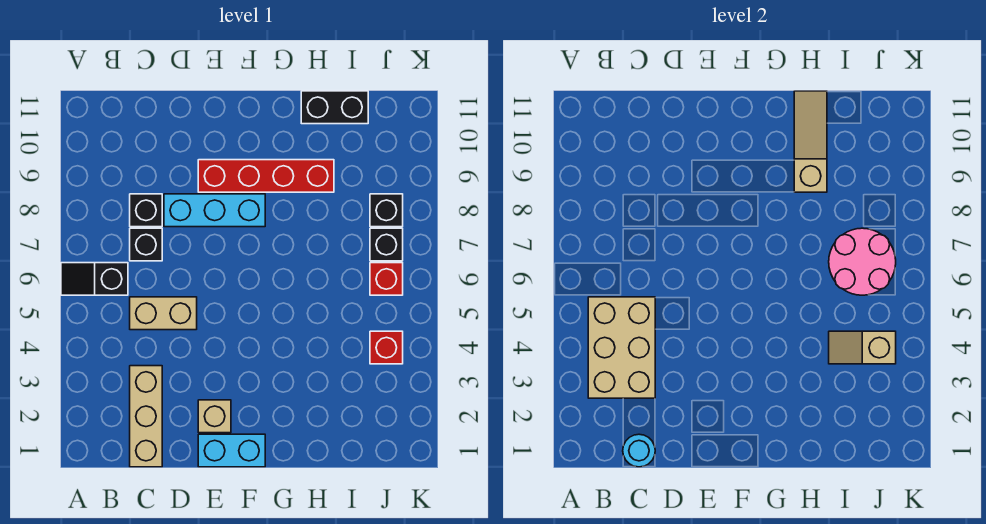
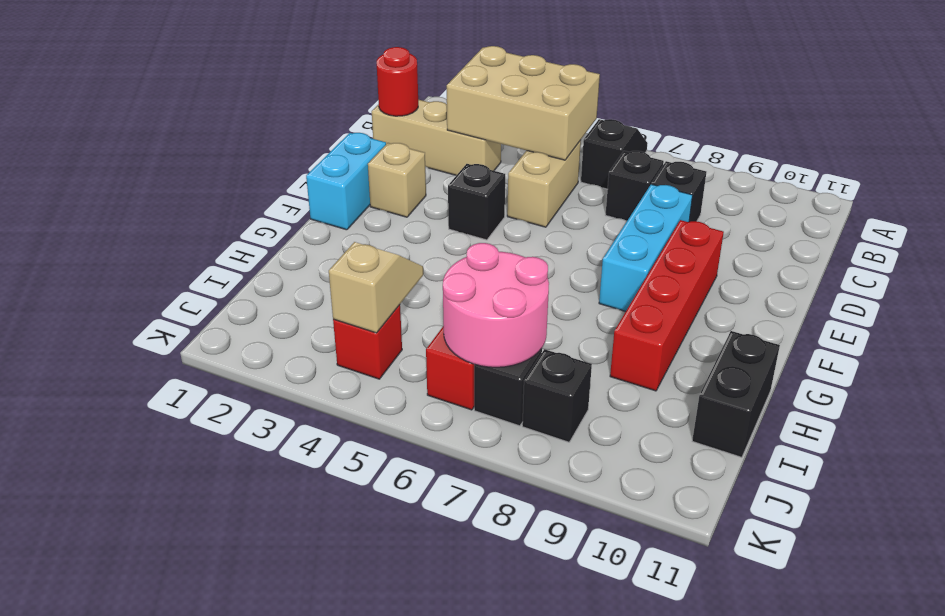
cyan round brick C1 level 2 -> red round brick C1 level 2
none -> black brick E4 level 1
tan slope H9:H11 level 2 top 9 -> none

